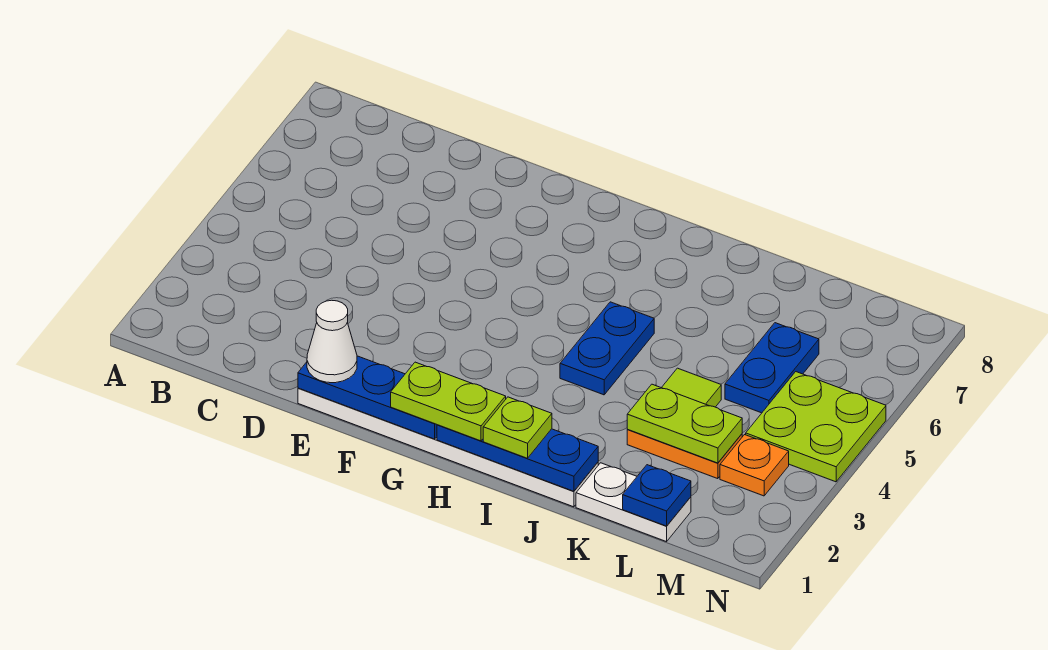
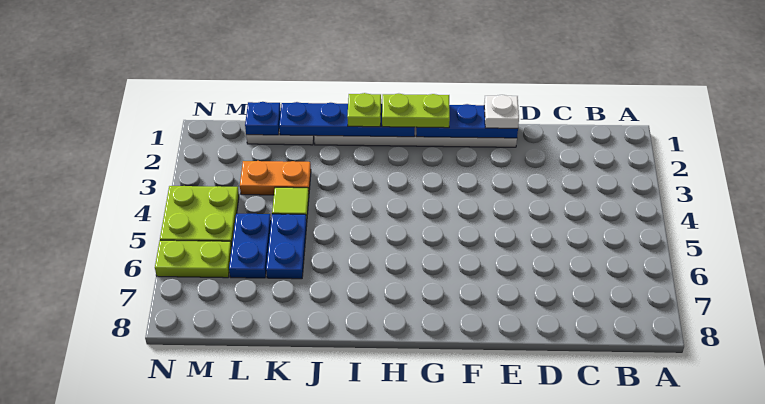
white cone E1 level 3 -> white plate E1 level 3
blue plate H1:J1 level 2 -> blue plate H1:K1 level 2
blue plate I4:I5 level 1 -> blue plate K5:K6 level 1
lime plate K3:L3 level 2 -> lime plate M6:N6 level 1
orange plate M3 level 1 -> none

